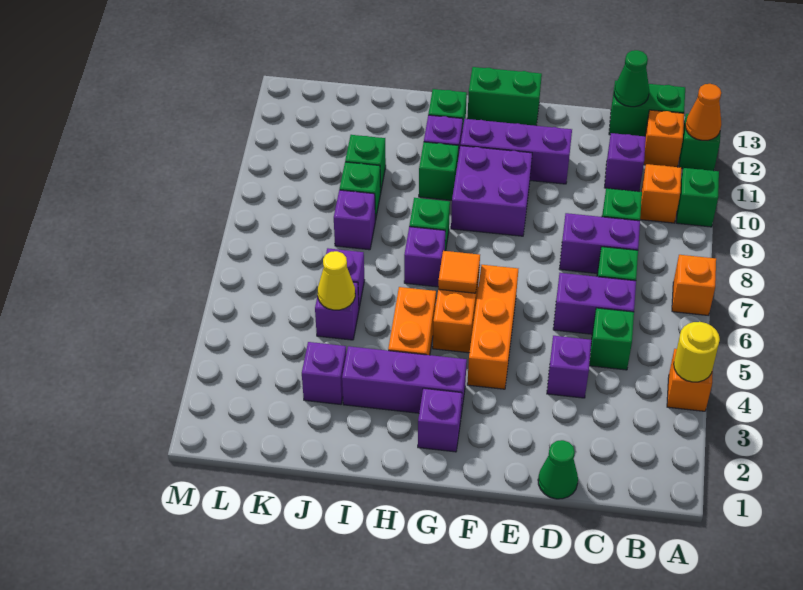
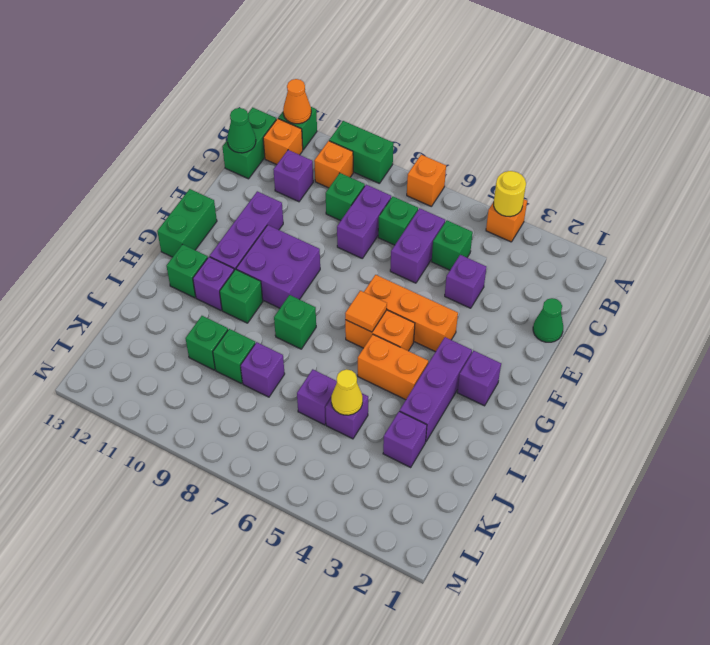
green brick A10 level 1 -> green brick A9:A10 level 1
purple brick H7 level 1 -> none

